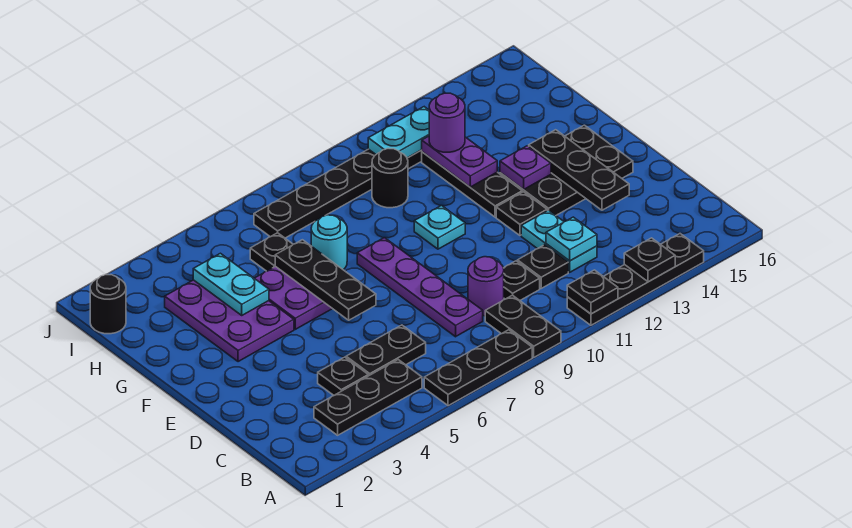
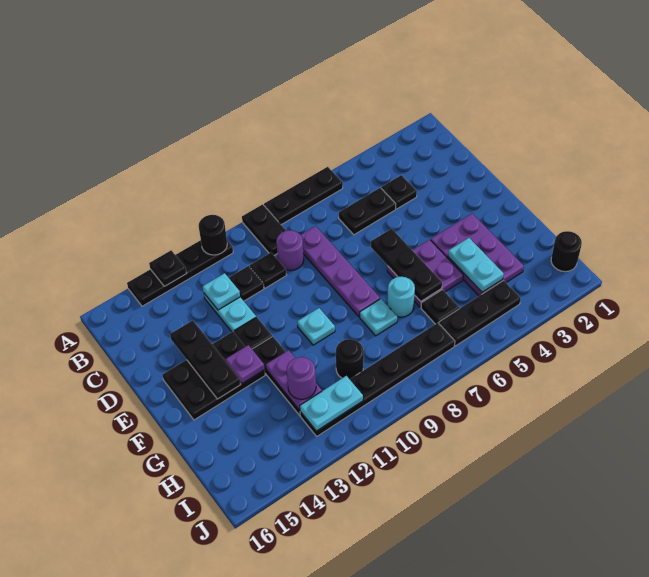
black plate A11 level 2 -> black round brick A11 level 2
black plate B3:B5 level 1 -> black plate I4:I6 level 1
none -> cyan plate G8 level 1

